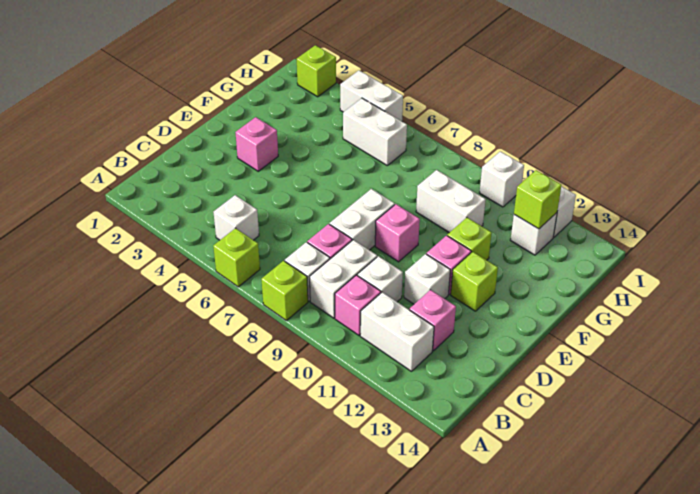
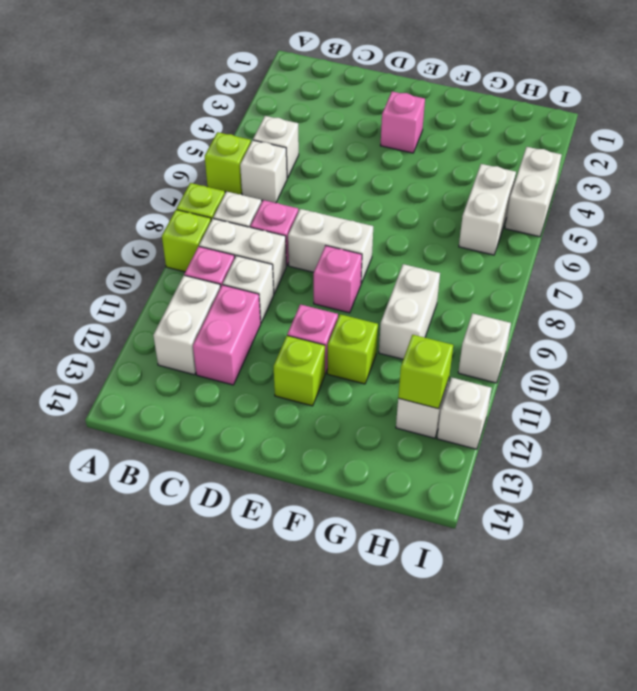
pink brick C12 level 1 -> pink brick C11:C12 level 1
white brick D11 level 1 -> white brick B6 level 1
lime brick I2 level 1 -> lime brick A9 level 1

